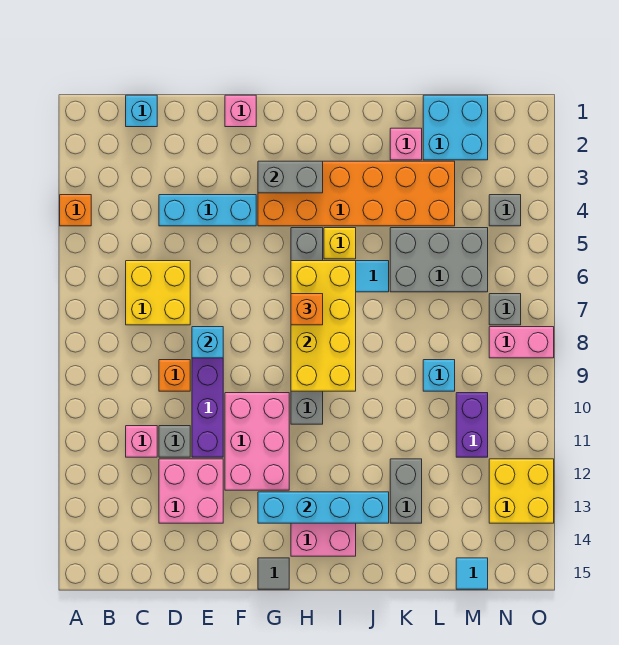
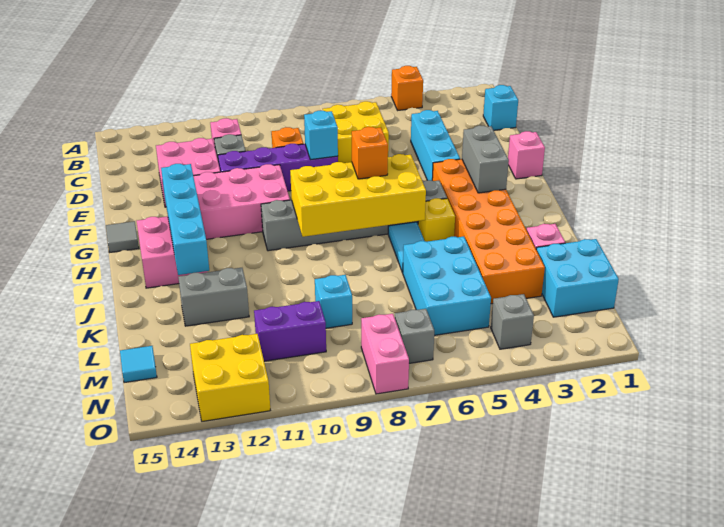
grey brick K5:M6 level 1 -> cyan brick K5:M6 level 1

